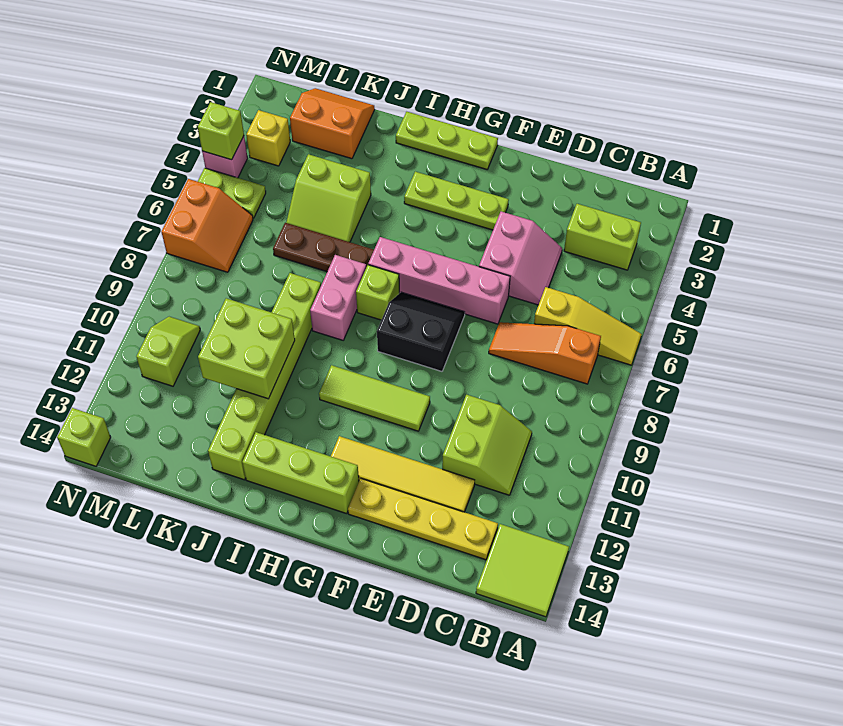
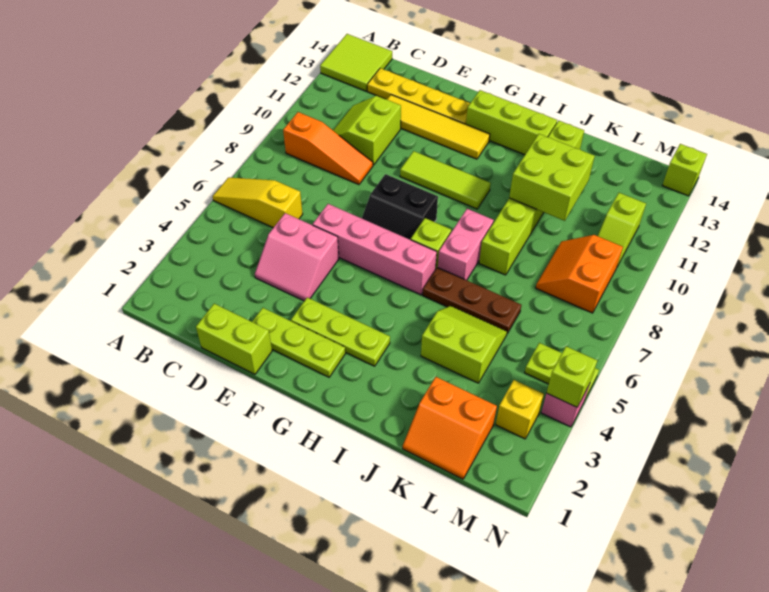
lime brick B3:C3 level 1 -> lime brick D1:E1 level 1
orange slope B7:D7 level 1 top B -> orange slope B9:D9 level 1 top B
pink slope D4:E5 level 1 top E -> pink slope D4:E5 level 1 top 5
lime plate G1:I1 level 1 -> lime plate E2:G2 level 1
orange slope M6:N7 level 1 top N -> orange slope L8:M9 level 1 top M

